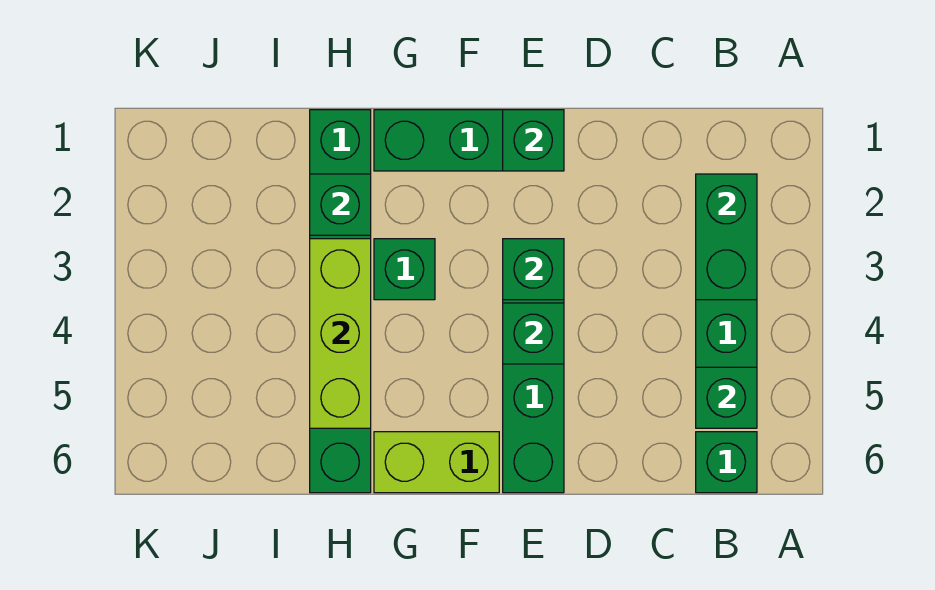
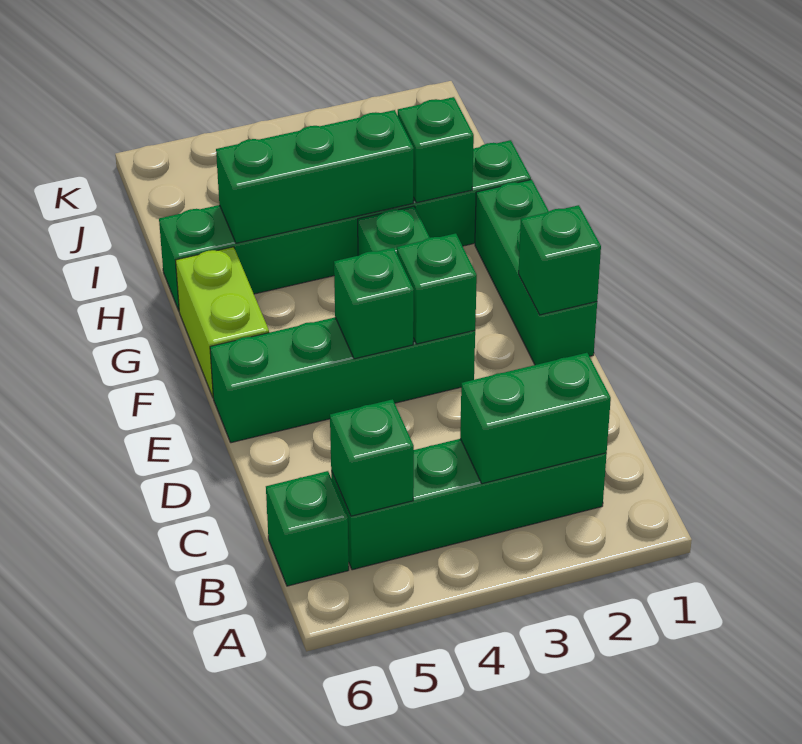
lime brick H3:H5 level 2 -> green brick H3:H5 level 2

